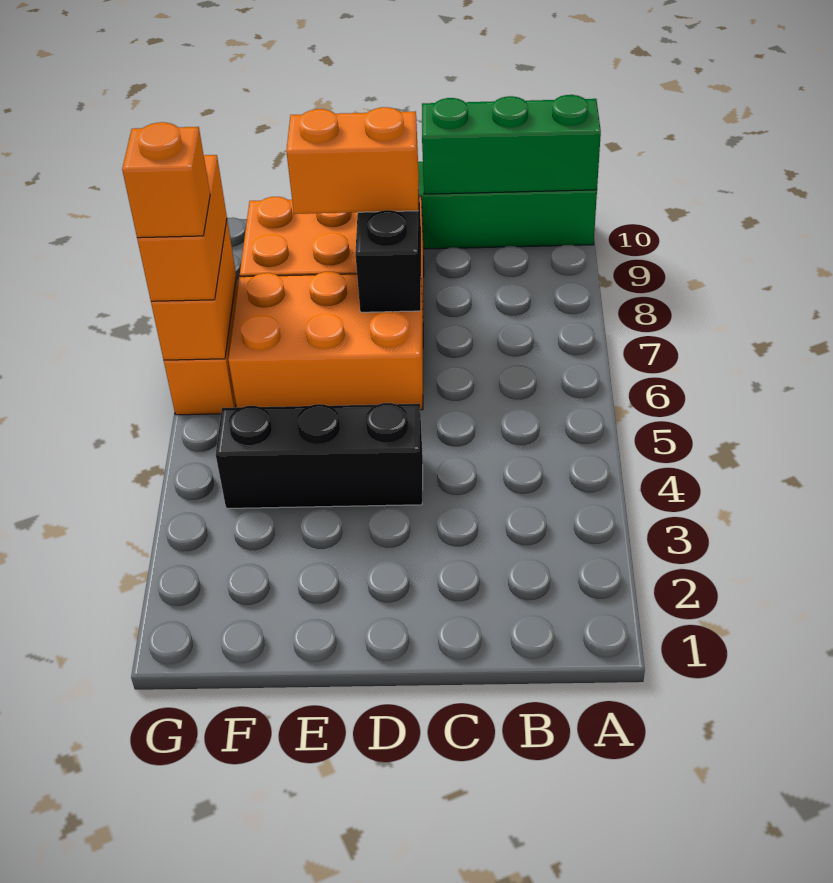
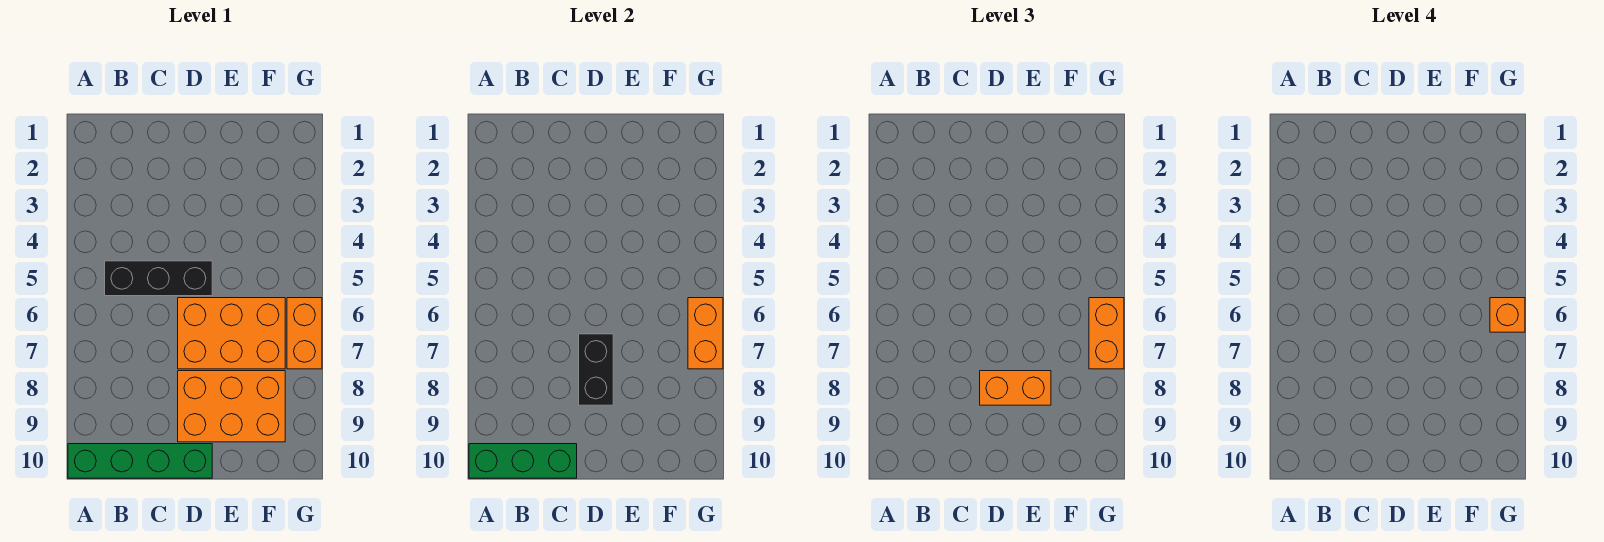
black brick D4:F4 level 1 -> black brick B5:D5 level 1

